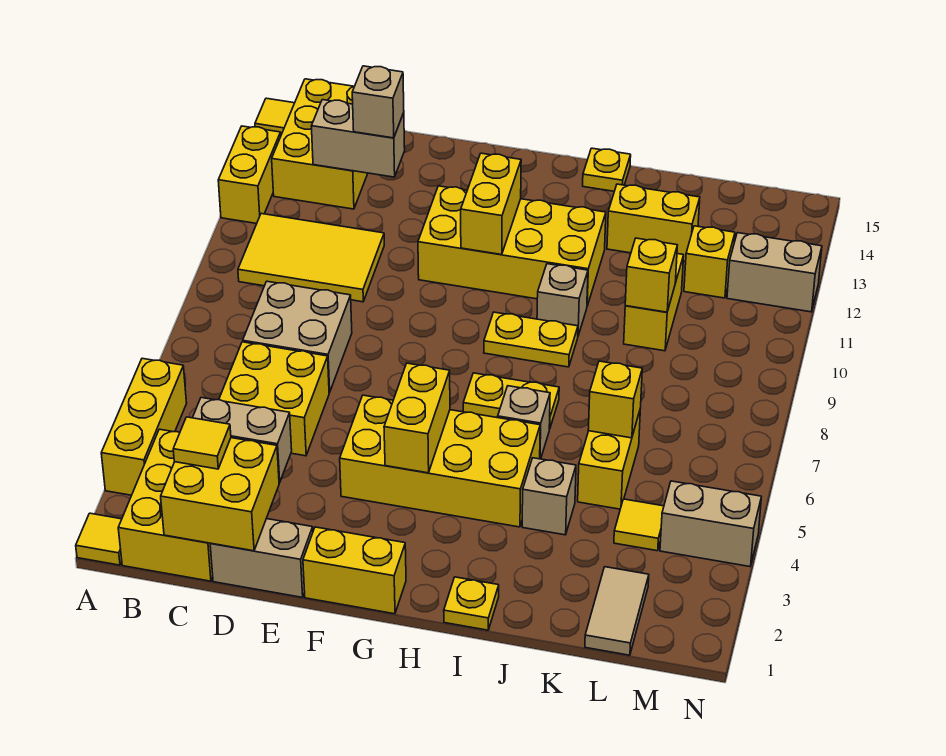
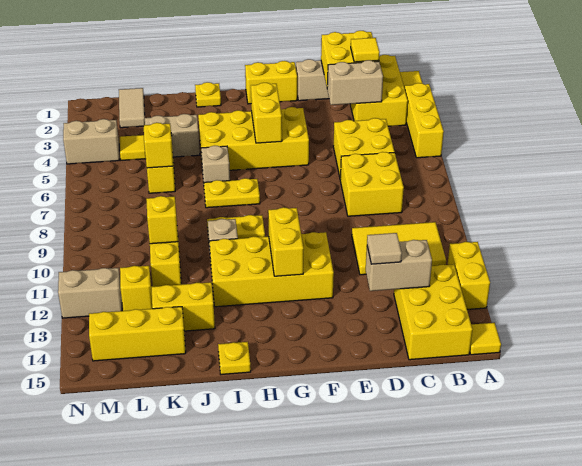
tan brick C7:D8 level 1 -> yellow brick C7:D8 level 1
tan brick D13 level 3 -> tan tile D13 level 3
tan brick J4 level 1 -> tan brick J4:K4 level 1
none -> yellow brick K14:M14 level 1

